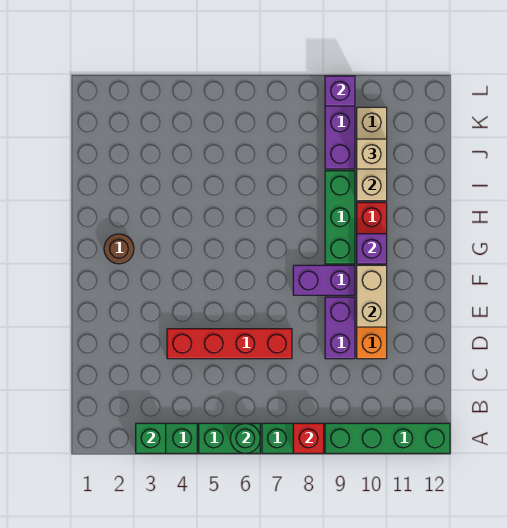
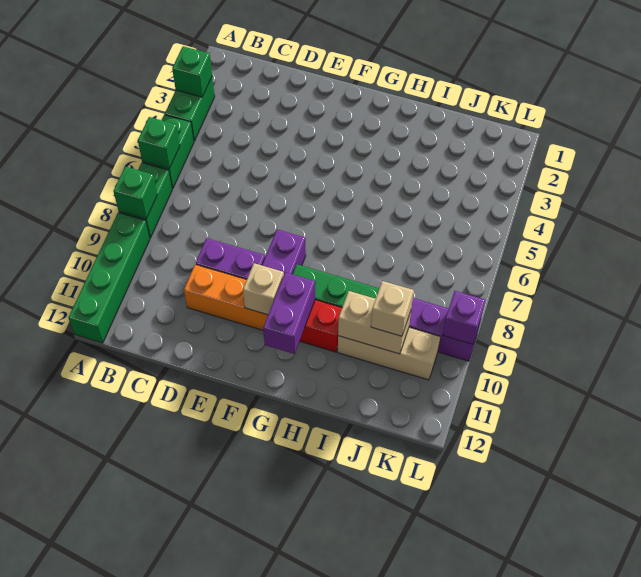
green round brick A6 level 2 -> green brick A6 level 2
red brick A8 level 2 -> green brick A8 level 2
red brick D4:D7 level 1 -> none
tan brick E10:F10 level 2 -> tan brick F10 level 2
brown round brick G2 level 1 -> none
purple brick G10 level 2 -> purple brick G10:G11 level 2

